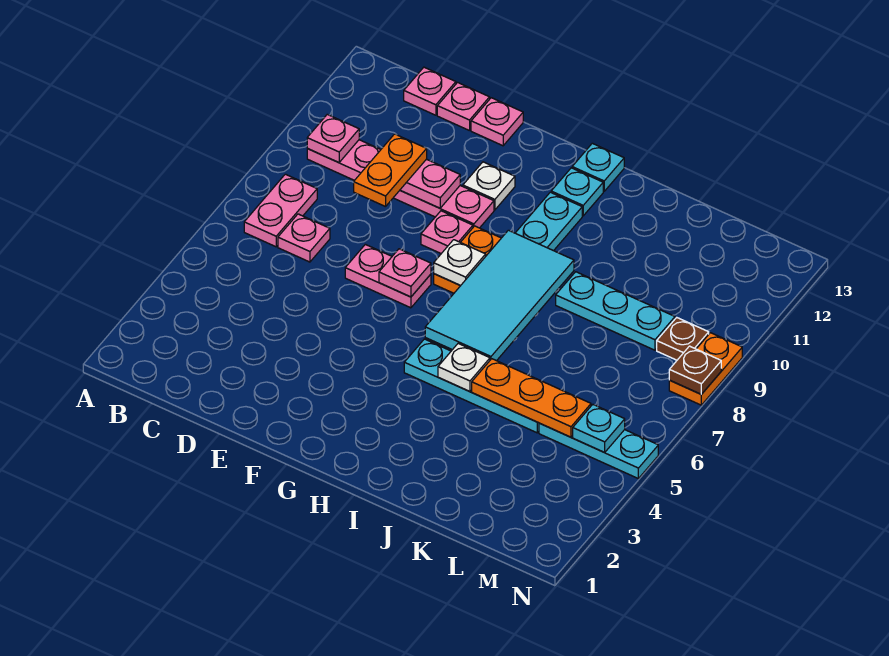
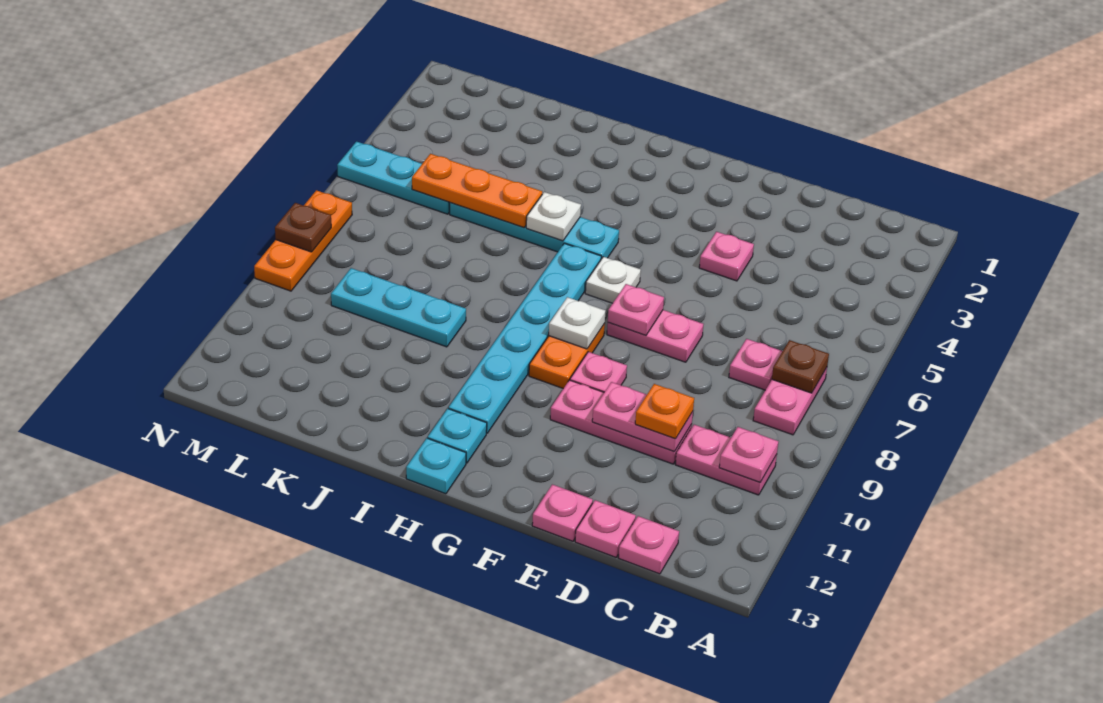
orange plate D9:D10 level 3 -> orange plate D10 level 3
none -> pink plate E4 level 1
white plate F11 level 1 -> white plate G6 level 1
cyan tile H6:I9 level 2 -> none
cyan plate M5 level 2 -> none
brown plate M9 level 1 -> brown plate B7 level 2
orange plate N8:N9 level 1 -> orange plate N7:N9 level 1

